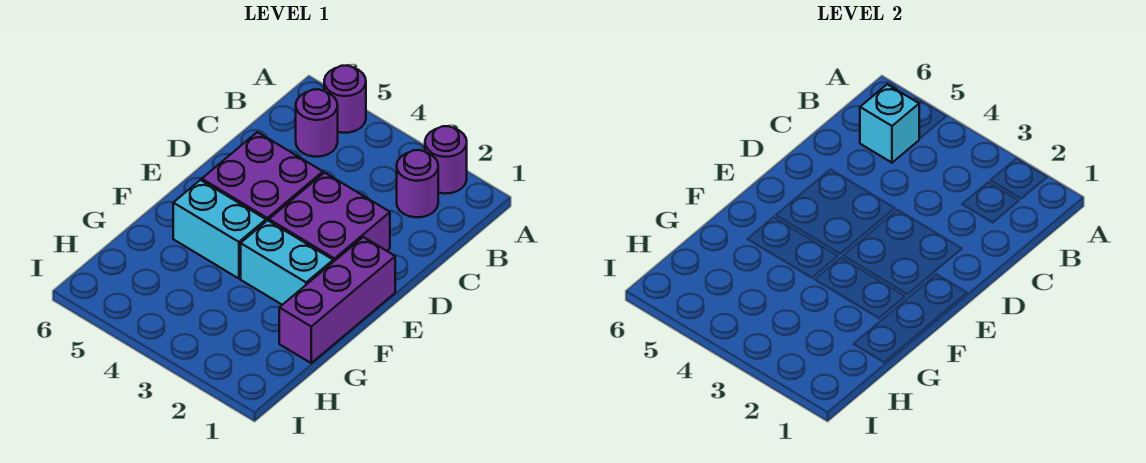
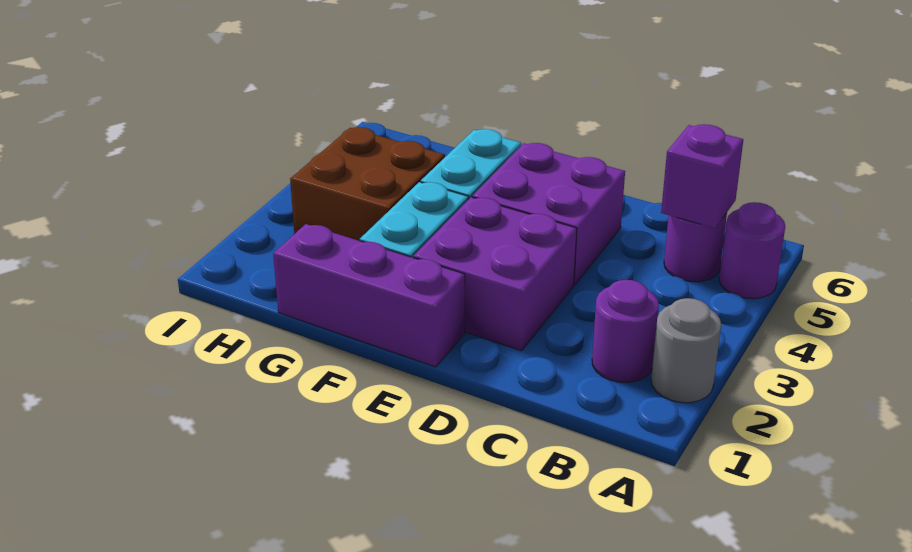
purple round brick A2 level 1 -> grey round brick A2 level 1
cyan brick B5 level 2 -> purple brick B5 level 2
none -> brown brick G3:H4 level 1

